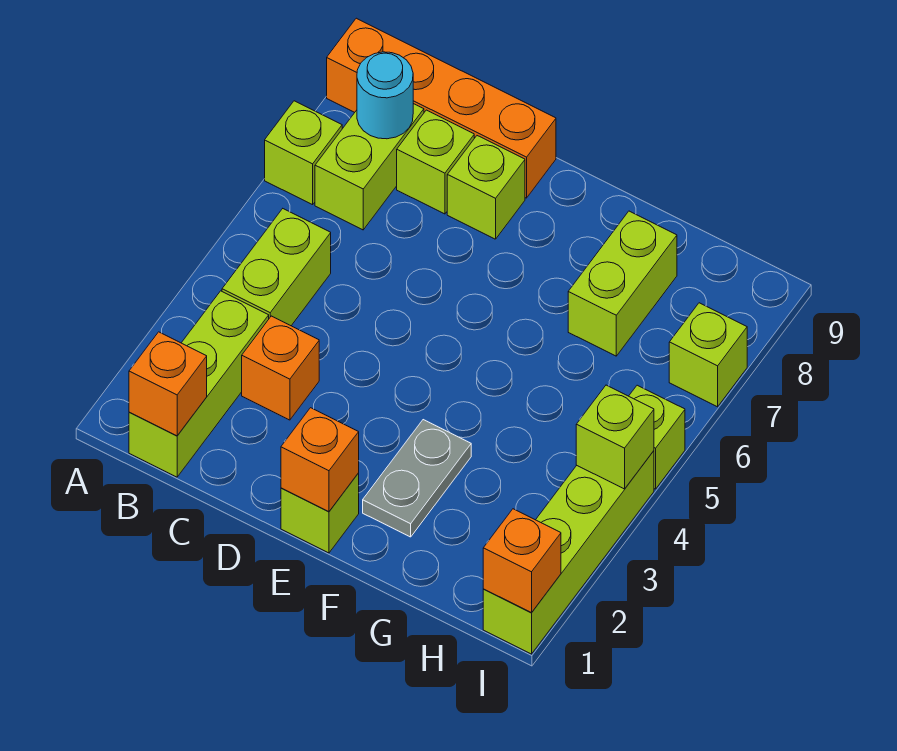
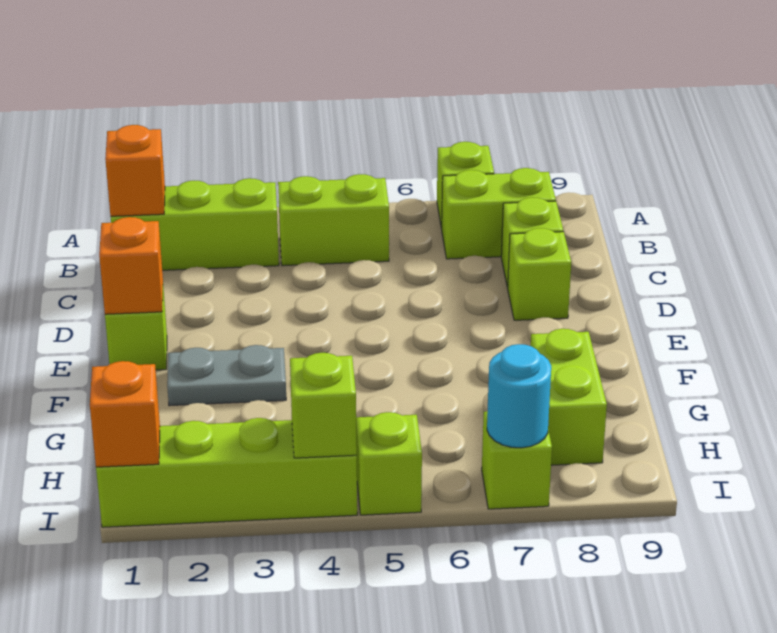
orange brick A9:D9 level 1 -> none
cyan round brick B8 level 2 -> cyan round brick I7 level 2
orange brick C3 level 1 -> none
lime brick G7:G8 level 1 -> lime brick G8:H8 level 1

